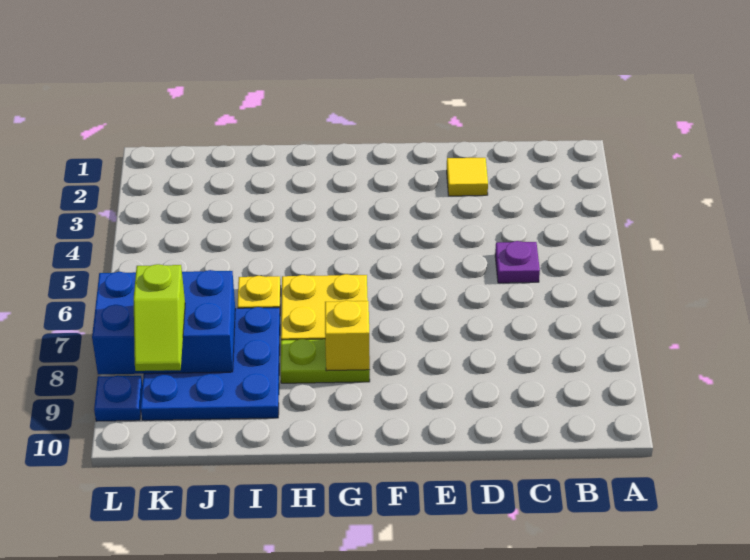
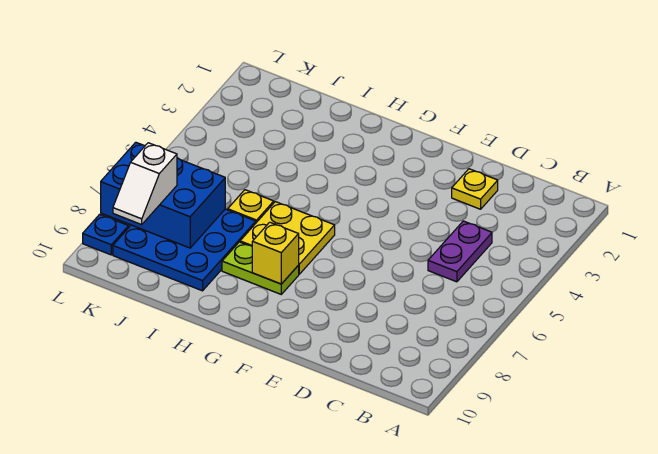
purple plate C5 level 1 -> purple plate C4:C5 level 1
yellow tile D2 level 1 -> yellow plate D2 level 1
lime slope K8:K9 level 3 top 8 -> white slope K8:K9 level 3 top 8

